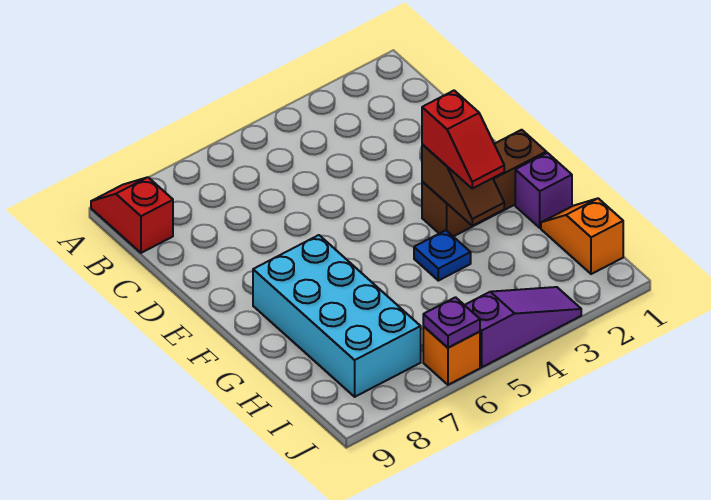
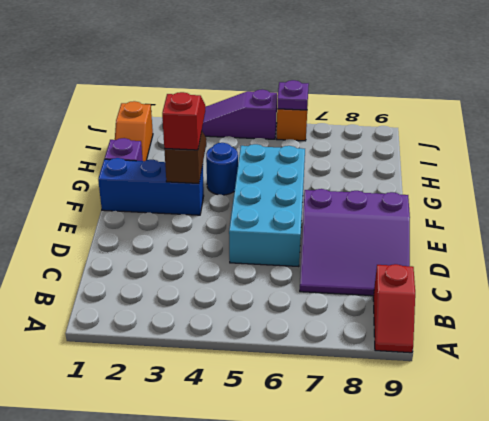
none -> purple slope C7:E9 level 1 top E
brown brick F1:F3 level 1 -> blue brick F1:F3 level 1
cyan brick F7:I8 level 1 -> cyan brick D5:G6 level 1
blue plate G4 level 1 -> blue round brick G4 level 1

